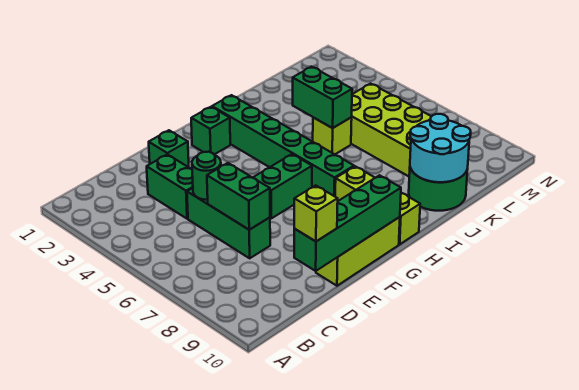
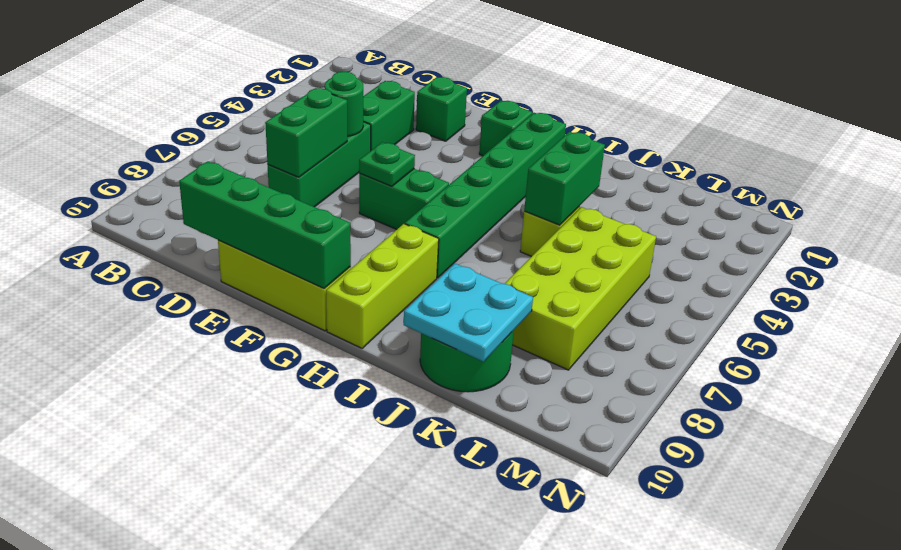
lime brick D10 level 3 -> none
none -> green plate F6 level 2
cyan round brick J9:K10 level 2 -> cyan plate J9:K10 level 2

